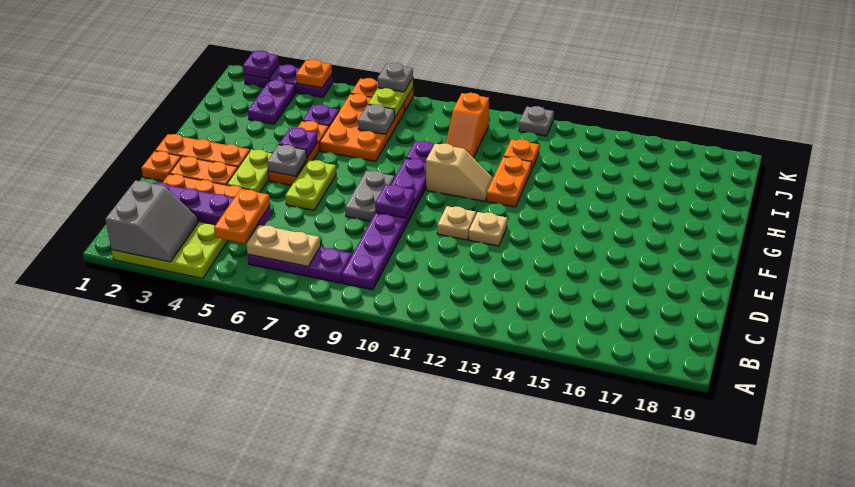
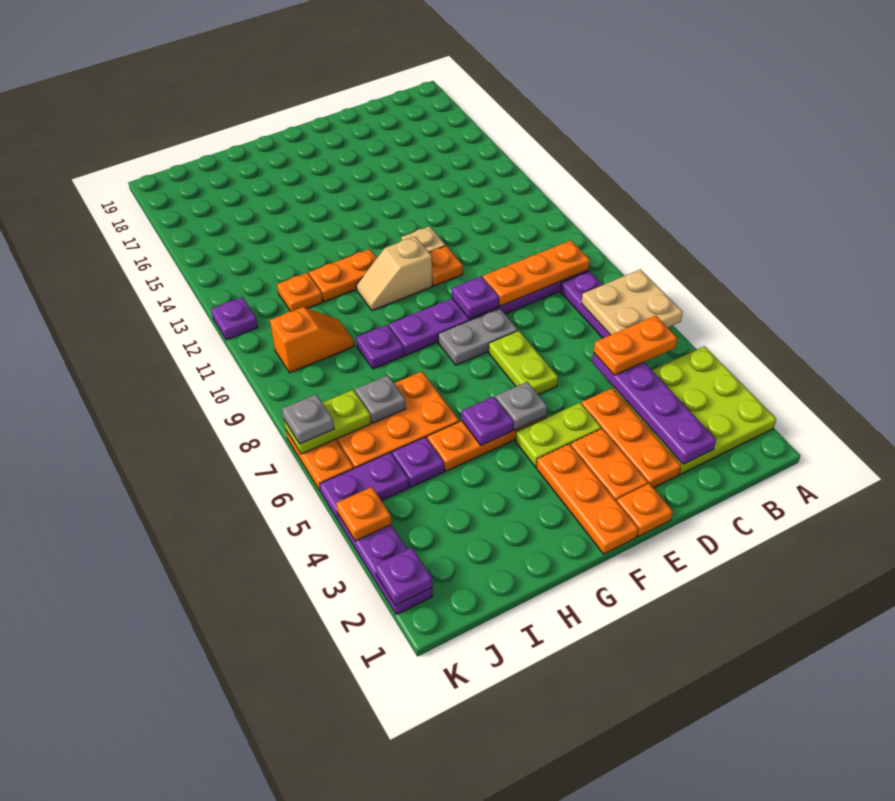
grey slope A2:B3 level 2 top 2 -> none
tan plate B6:B7 level 2 -> tan plate A6:B7 level 2
none -> orange plate B9:D9 level 2
lime plate E6:F6 level 1 -> lime plate E6:E7 level 1
tan plate E11 level 1 -> orange plate E11 level 1
tan slope G10:G11 level 1 top 10 -> tan slope F11:G11 level 1 top F
purple plate I3:J3 level 1 -> purple plate J5:K5 level 1
grey plate K12 level 1 -> purple plate K12 level 1

